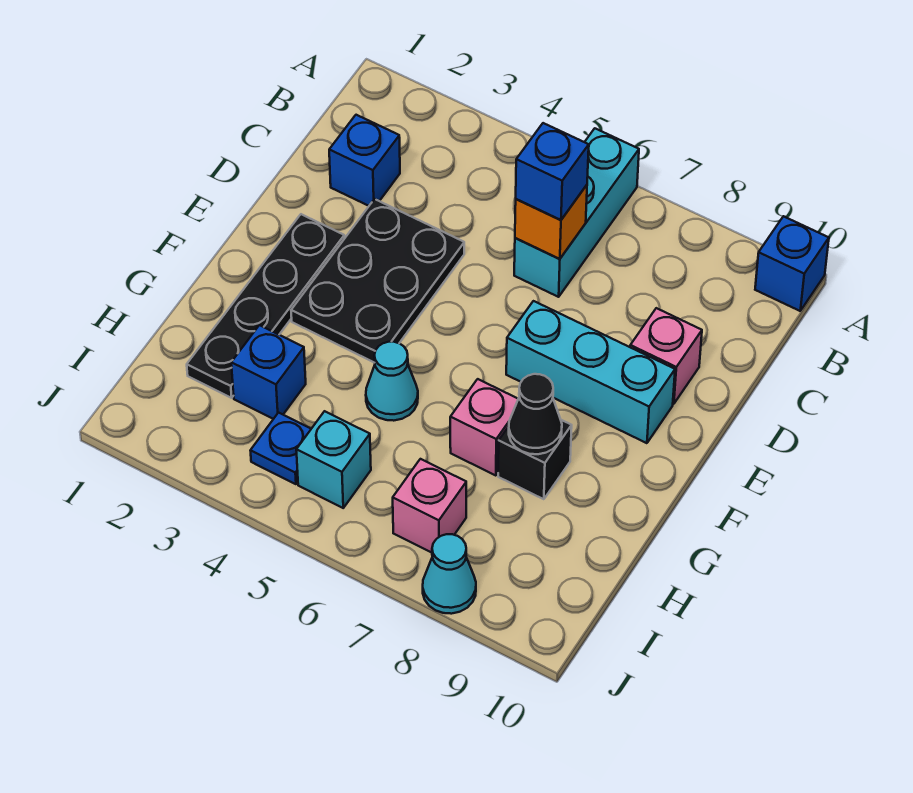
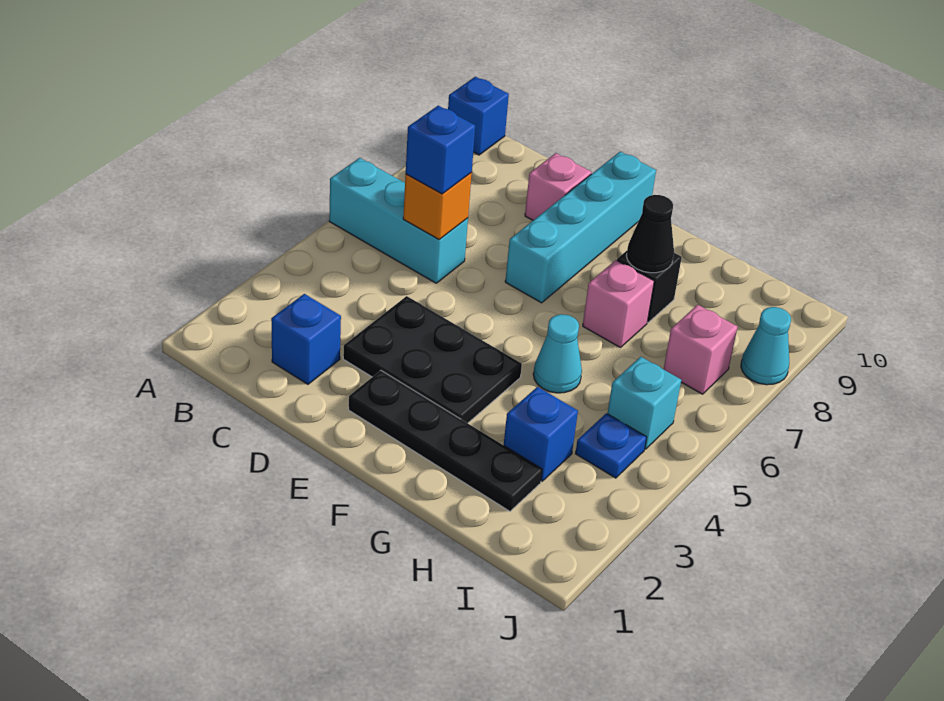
cyan brick E7:E9 level 1 -> cyan brick E7:E10 level 1

